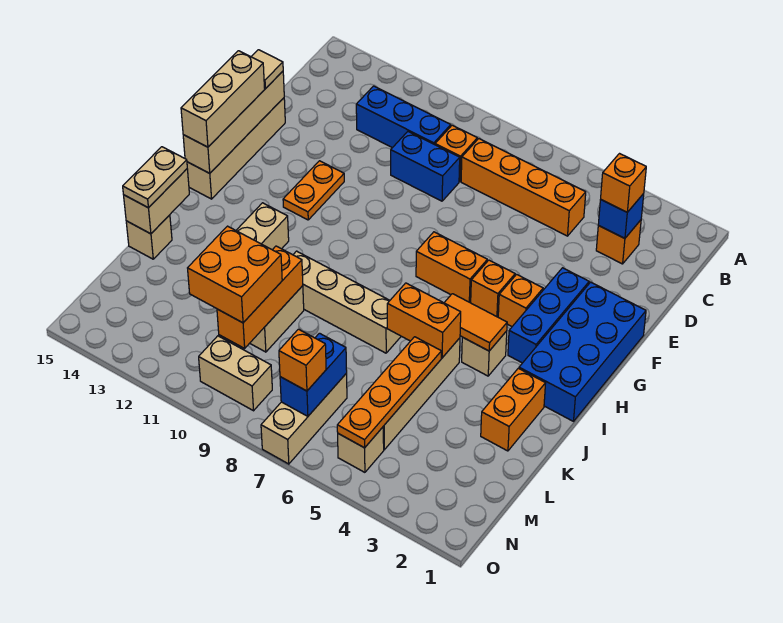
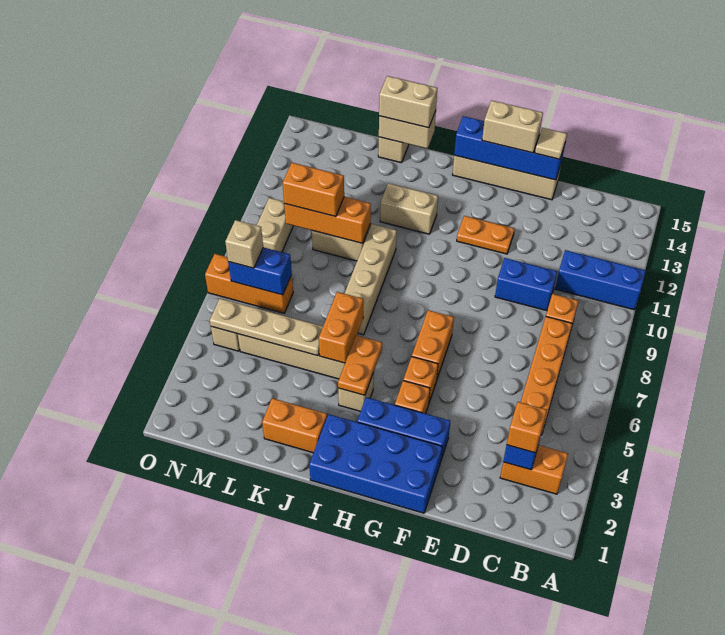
orange brick C3 level 1 -> orange brick B3:C3 level 1
blue brick C10:C12 level 1 -> blue brick A11:C11 level 1
blue brick D9:D10 level 1 -> blue brick D10:E10 level 1
tan brick E15:H15 level 2 -> blue brick E15:H15 level 2
tan brick F15:H15 level 3 -> tan brick F15:G15 level 3
orange tile I4:I5 level 2 -> orange plate I4:I5 level 2
tan plate J15:K15 level 3 -> tan brick J15:K15 level 3
orange plate K5:N5 level 2 -> tan plate K5:N5 level 2
orange brick L10:M11 level 3 -> orange brick L10:M10 level 3
tan brick M7:O7 level 1 -> orange brick M7:O7 level 1
orange brick N7 level 3 -> tan brick N7 level 3

